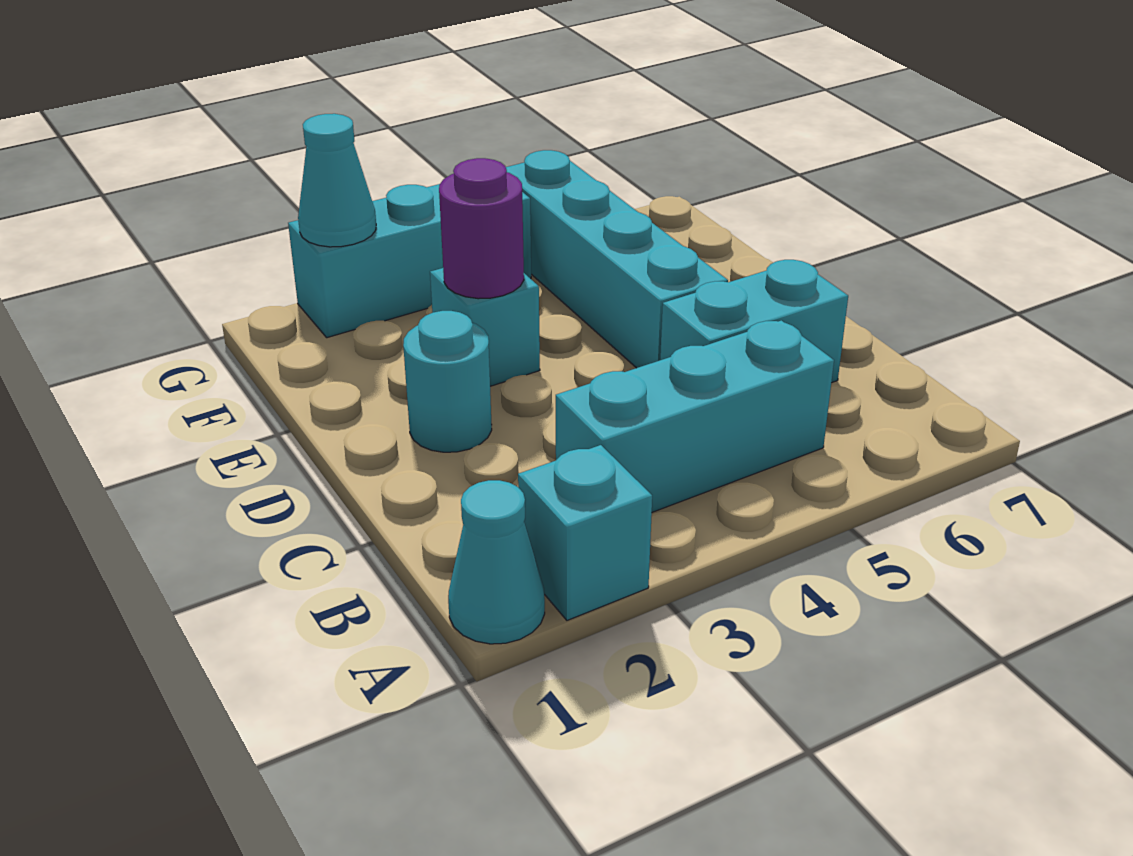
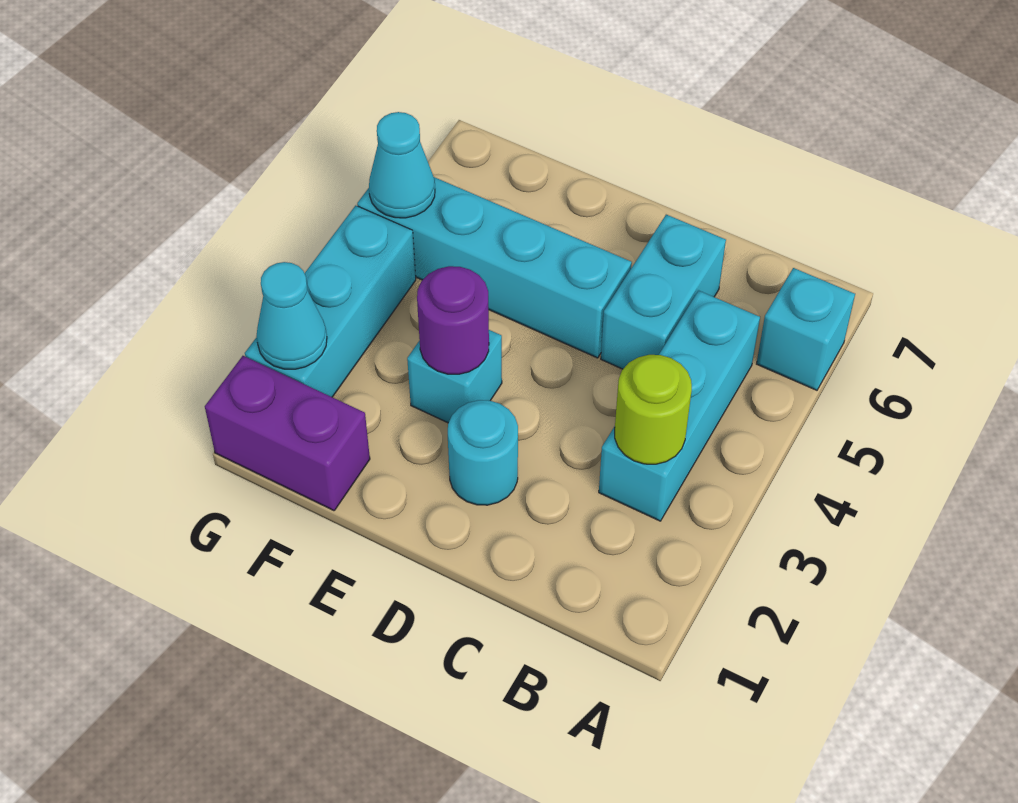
cyan cone A1 level 1 -> cyan cone G5 level 2
cyan brick A2 level 1 -> cyan brick A6 level 1
none -> lime round brick B3 level 2
none -> purple brick F1:G1 level 1

